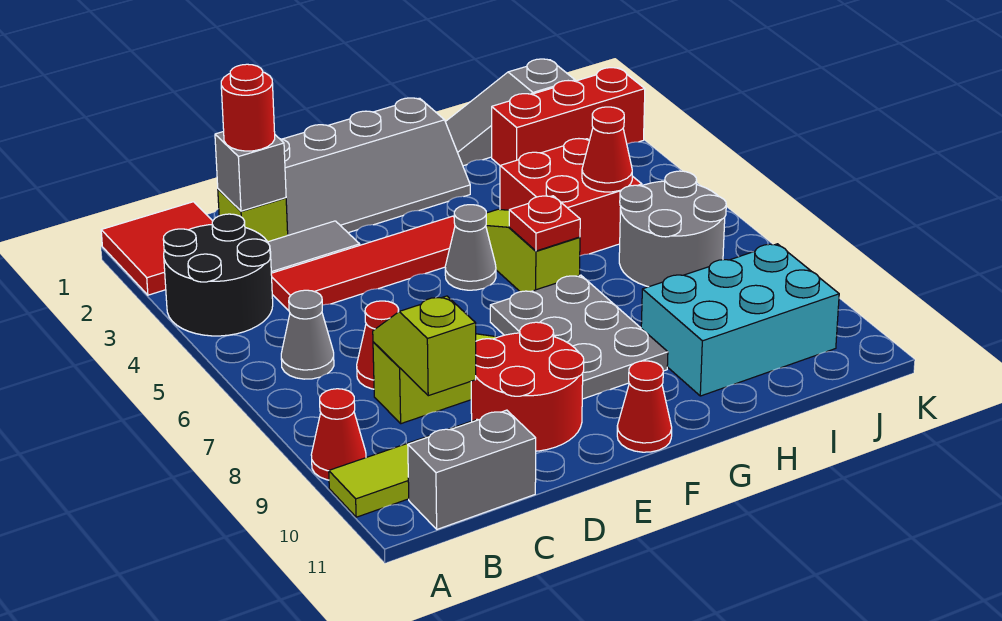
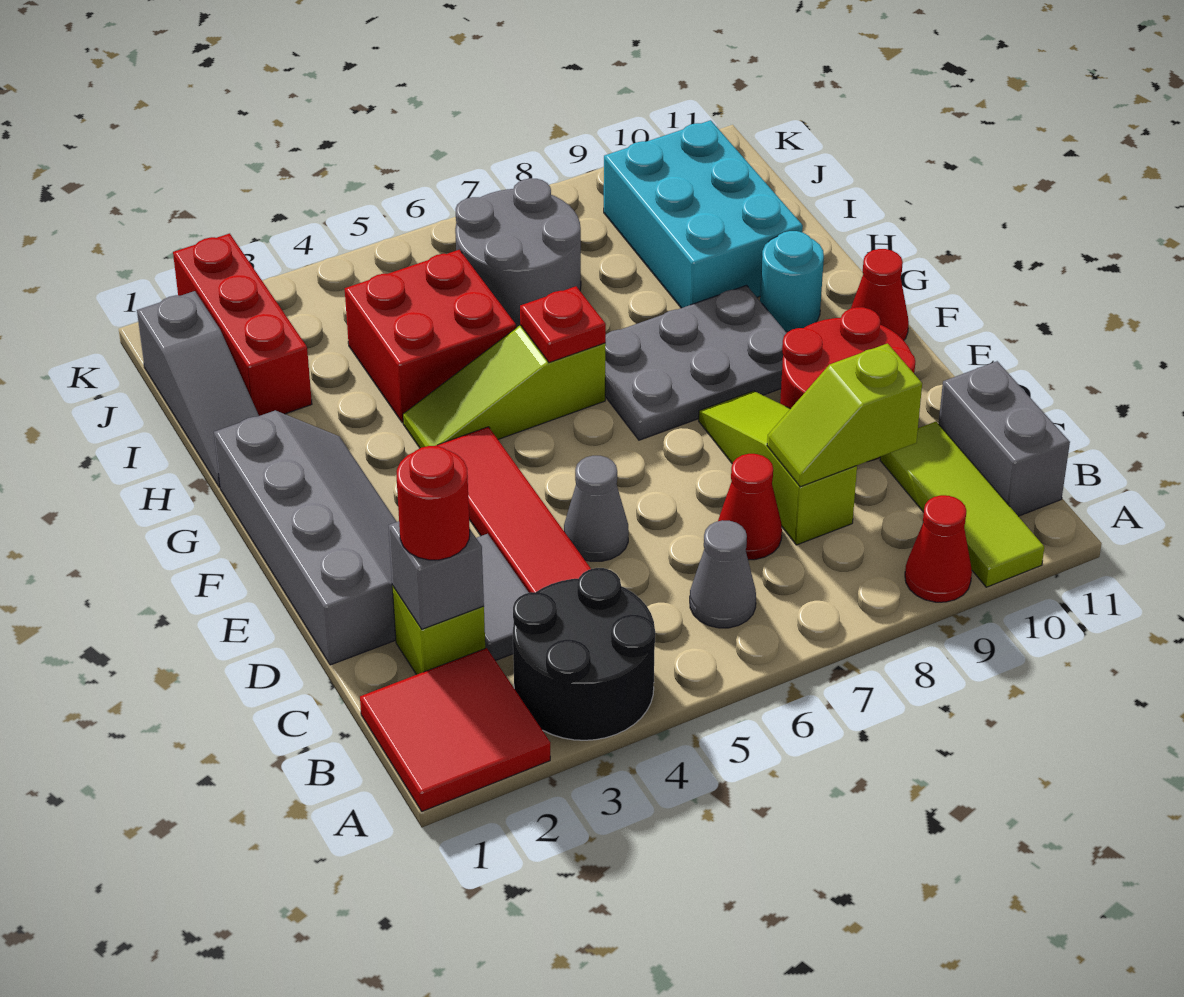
grey cone F5 level 1 -> grey cone D5 level 1
none -> cyan round brick G10 level 1
red cone I5 level 2 -> none

